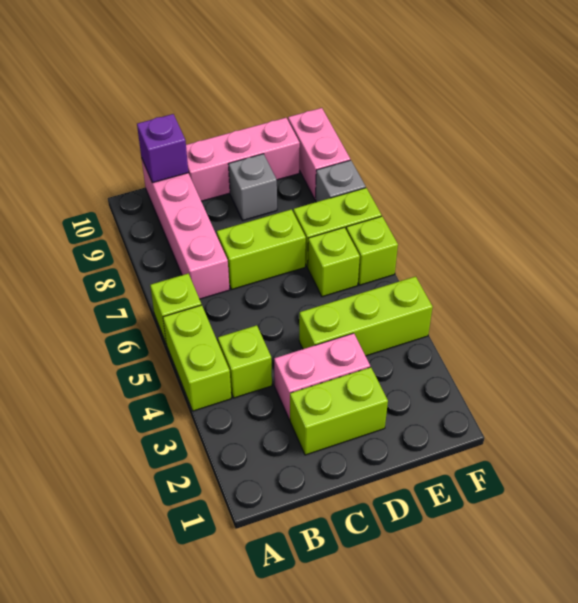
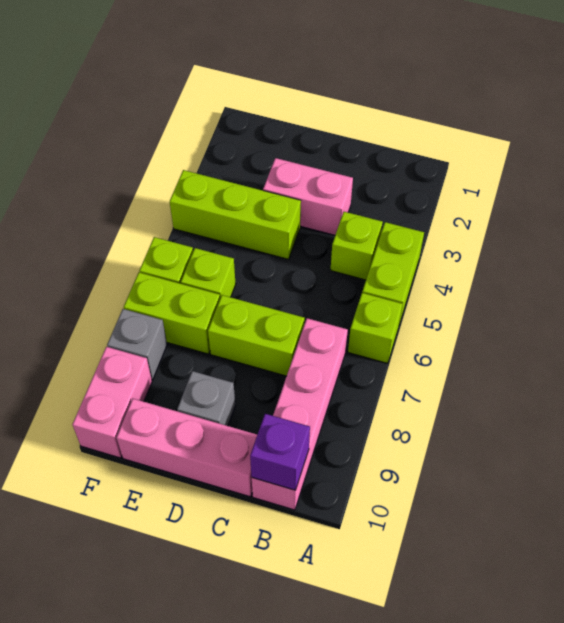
lime brick C2:D2 level 1 -> none

